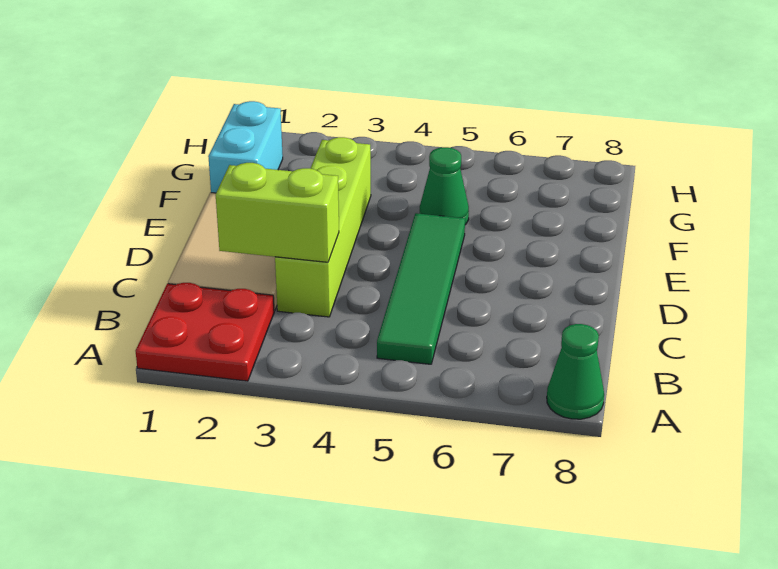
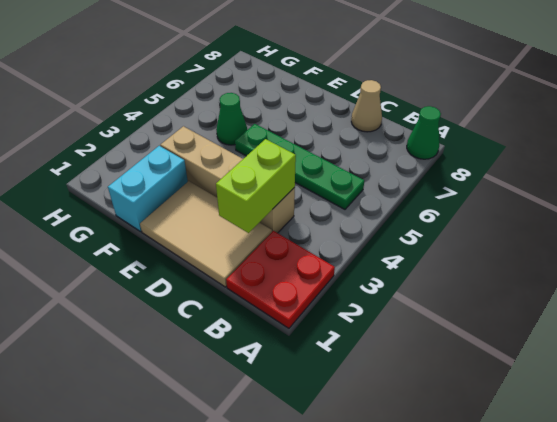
green tile B5:E5 level 1 -> green plate B5:E5 level 1
lime brick C3:F3 level 1 -> tan brick C3:F3 level 1
none -> tan cone C8 level 1
cyan brick F1:G1 level 1 -> cyan brick F1:F2 level 1

